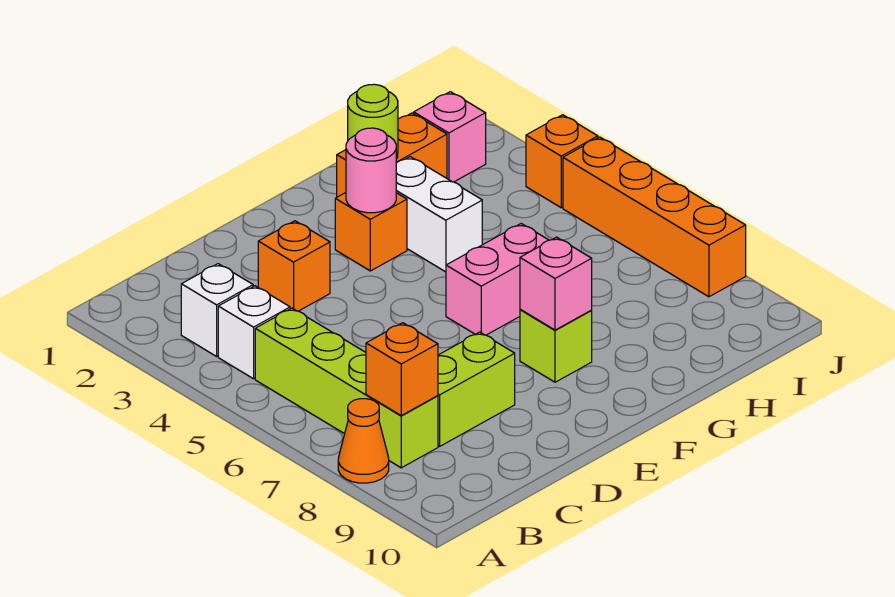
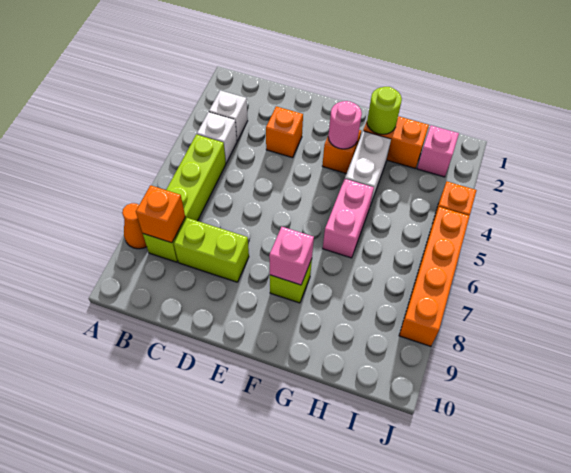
pink brick F6:G6 level 1 -> pink brick G5:G6 level 1

